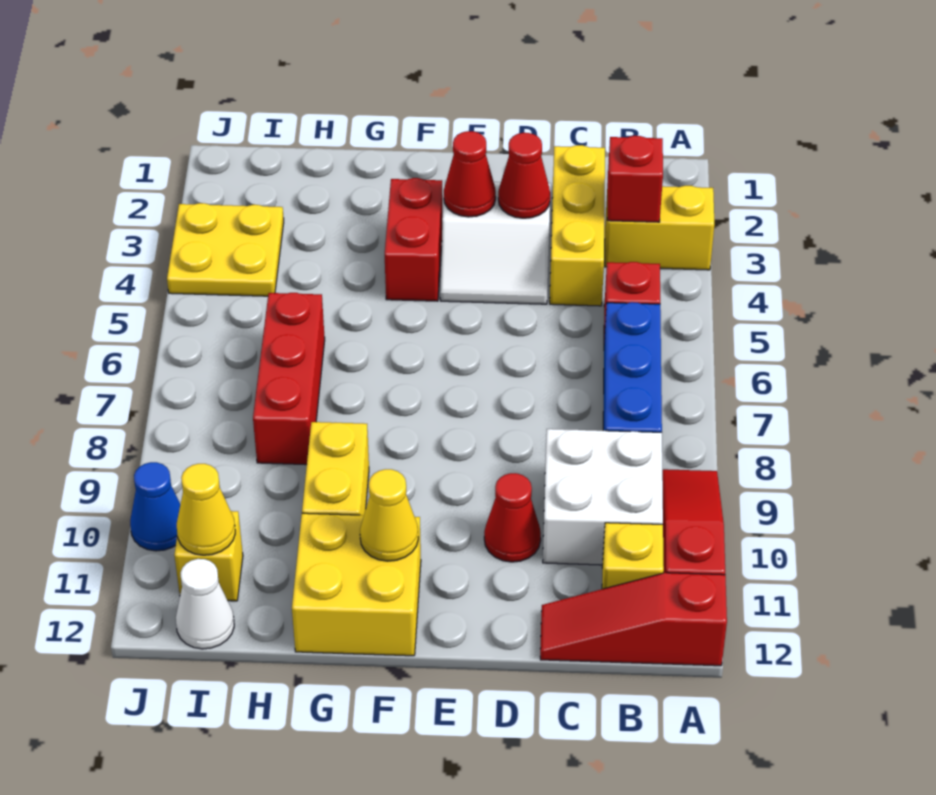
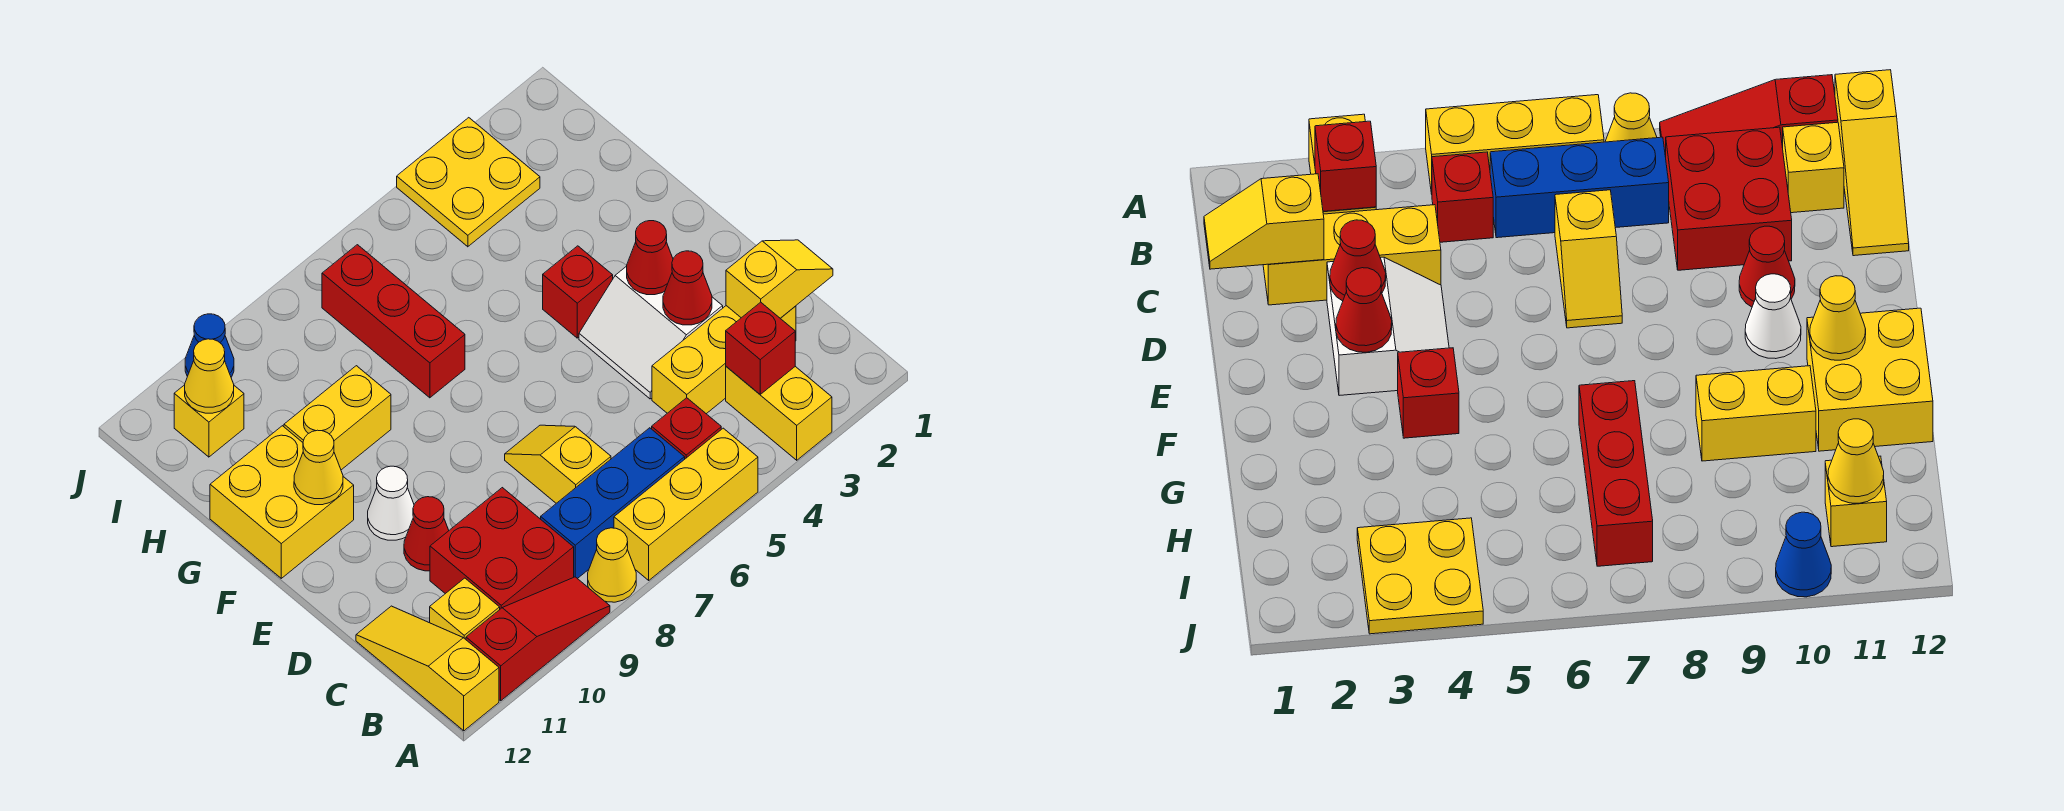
none -> yellow brick A5:A7 level 1
none -> yellow cone A8 level 1
red slope A12:C12 level 1 top A -> yellow slope A12:C12 level 1 top A
white brick B9:C10 level 1 -> red brick B9:C10 level 1
none -> yellow slope C1:C2 level 2 top 2
none -> yellow slope C7:D7 level 1 top C
red brick F3:F4 level 1 -> red brick F4 level 1
red brick H6:H8 level 1 -> red brick G7:I7 level 1
white cone I12 level 1 -> white cone E10 level 1

